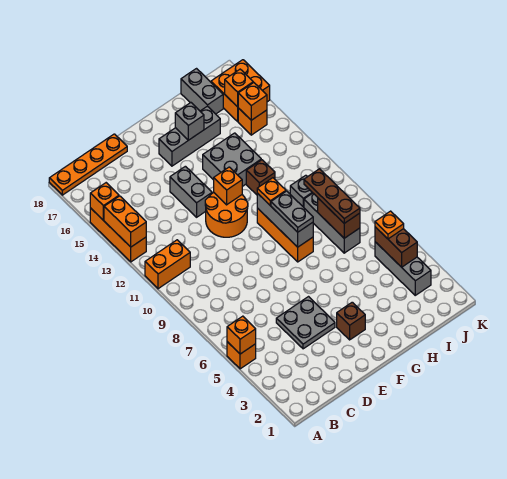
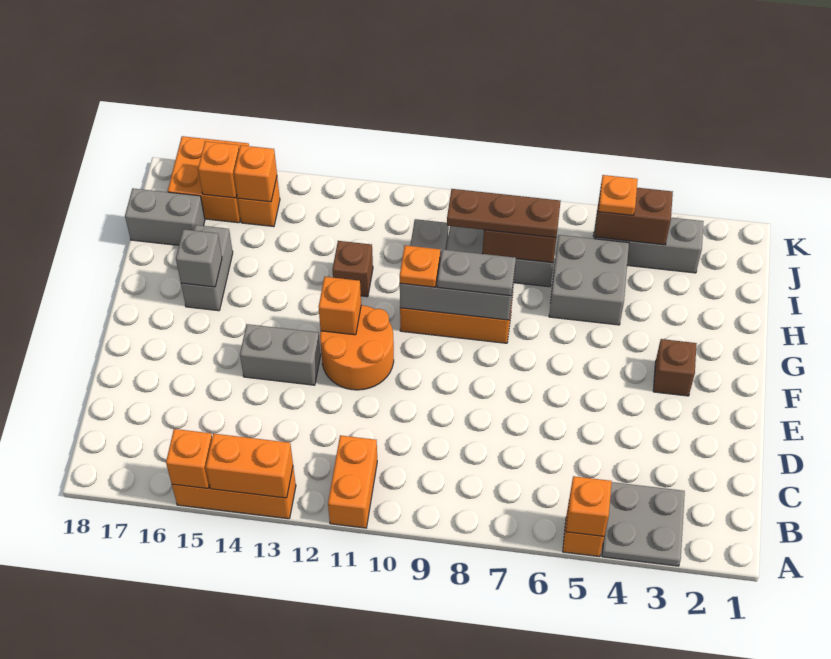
orange plate A18:D18 level 1 -> none
grey plate D4:E5 level 1 -> grey plate A3:B4 level 1
grey brick F16:H16 level 1 -> grey brick G16:H16 level 1
grey brick G13:H14 level 1 -> grey brick H5:I6 level 1

